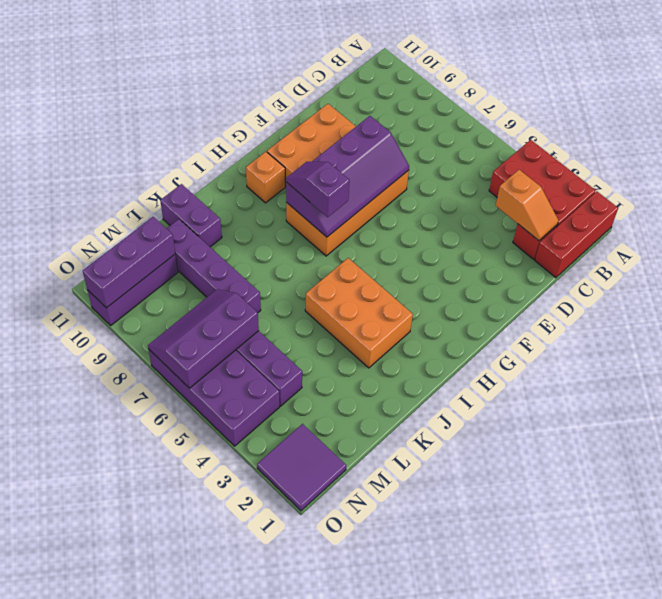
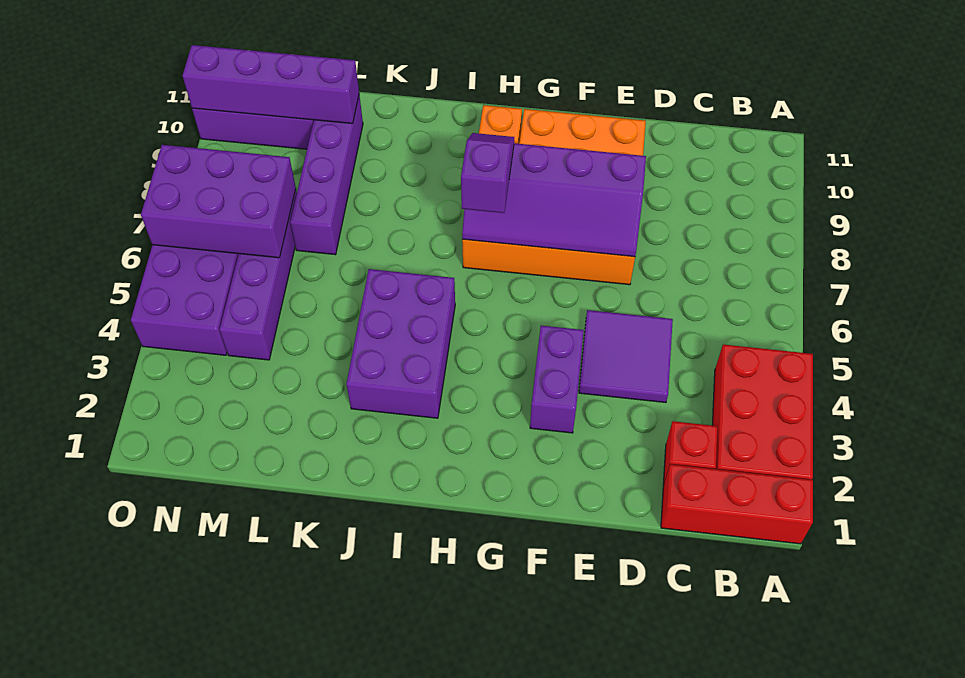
orange slope C2:C3 level 2 top 3 -> none
orange brick I3:J5 level 1 -> purple brick I3:J5 level 1
purple brick K10:K11 level 1 -> purple brick F3:F4 level 1
purple slope M6:O7 level 2 top 6 -> purple brick M6:O7 level 2
purple brick M10:O10 level 2 -> purple brick L10:O10 level 2
purple tile N1:O2 level 1 -> purple tile D4:E5 level 1

